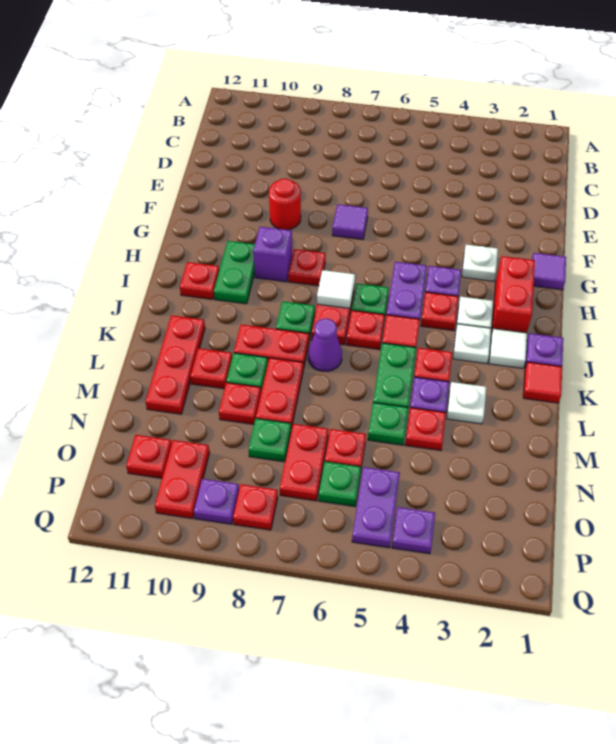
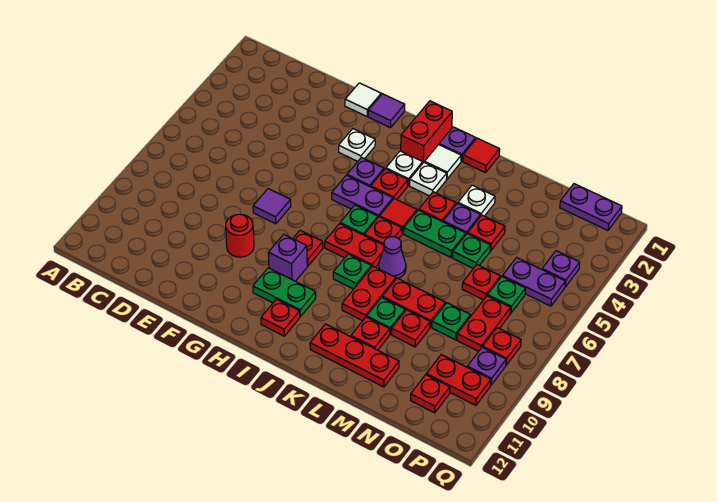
red brick H2:I2 level 1 -> red brick I1:I2 level 1
white tile I7 level 2 -> white tile F1 level 1
red plate N7:O7 level 1 -> red plate O7:O8 level 1
none -> purple plate O1:P1 level 1

